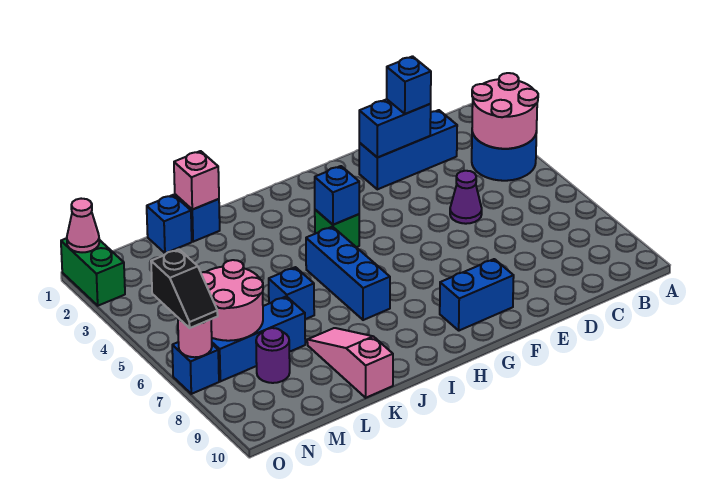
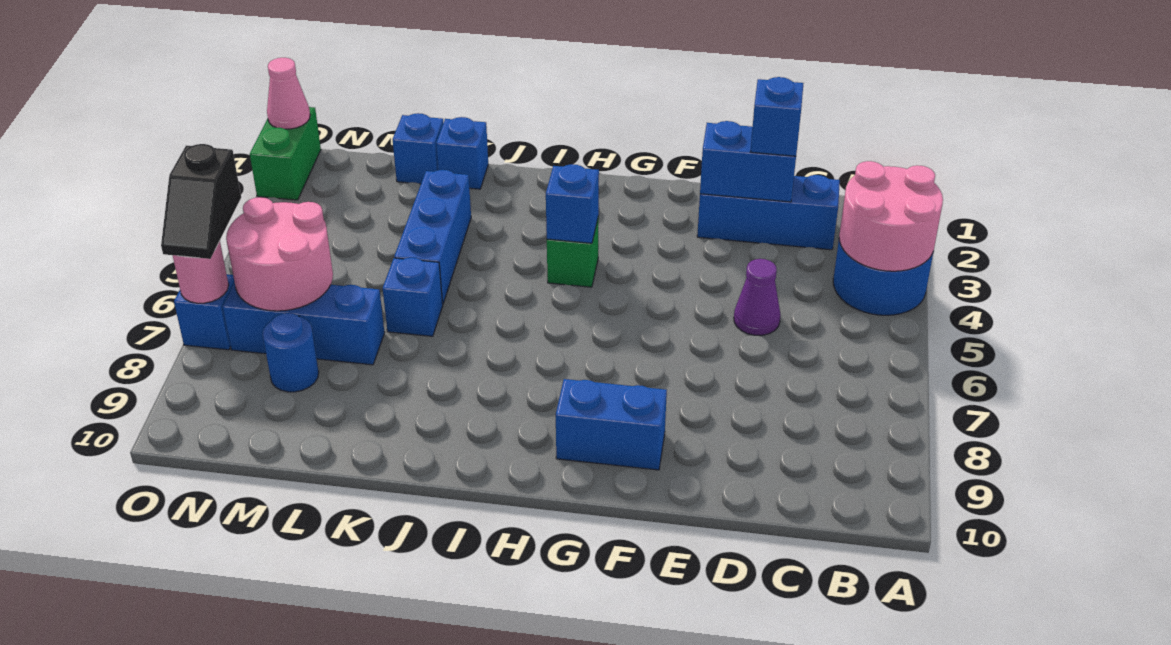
blue brick I5:I7 level 1 -> blue brick K3:K5 level 1
pink brick K1 level 2 -> none
pink slope K8:K10 level 1 top 10 -> none
purple round brick M8 level 1 -> blue round brick M8 level 1

